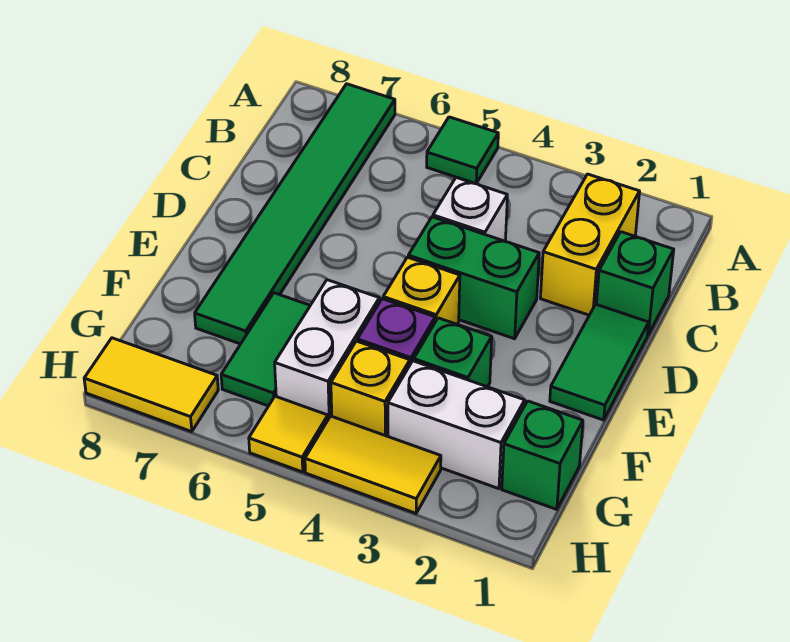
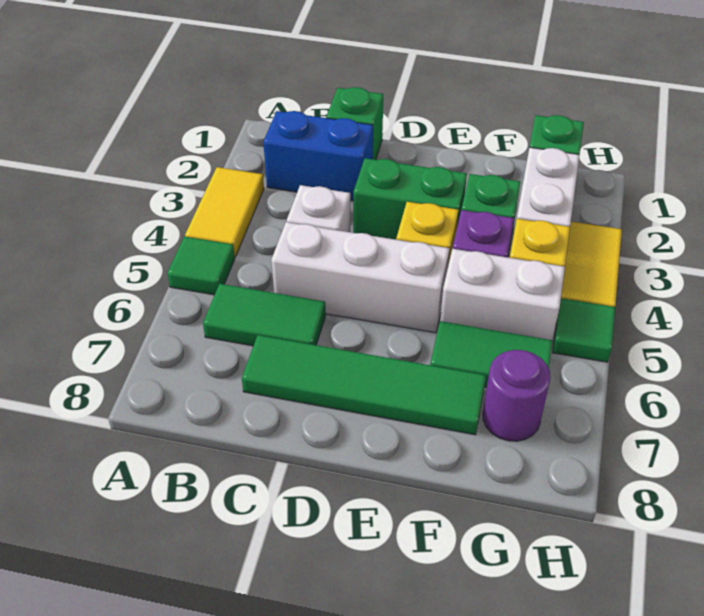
green tile A7:F7 level 1 -> green tile C7:F7 level 1
yellow brick B2:C2 level 1 -> blue brick B2:C2 level 1
none -> white brick C5:E5 level 1
green tile D1:E1 level 1 -> green tile B6:C6 level 1
green brick D3:D4 level 1 -> green brick D3:E3 level 1
none -> purple round brick G7 level 1
yellow tile H5 level 1 -> green tile H5 level 1
yellow tile H7:H8 level 1 -> yellow tile A3:A4 level 1

